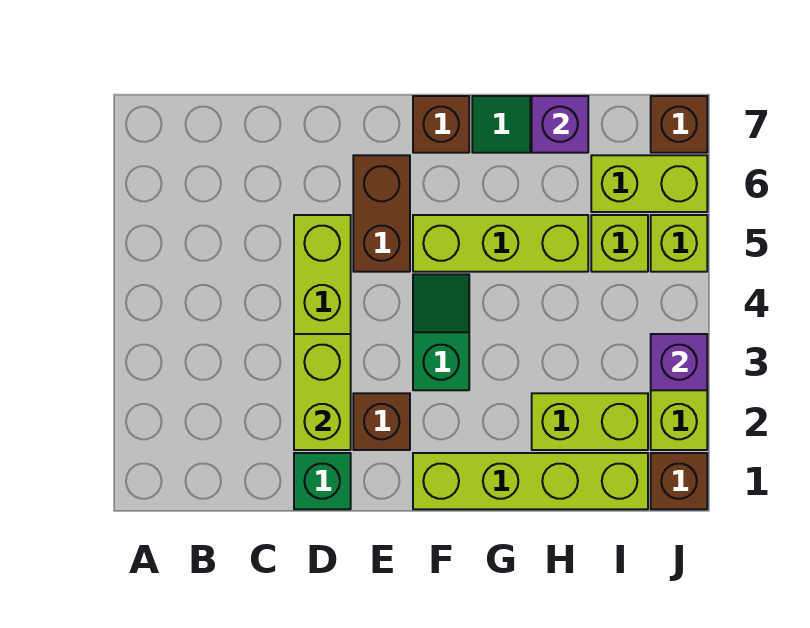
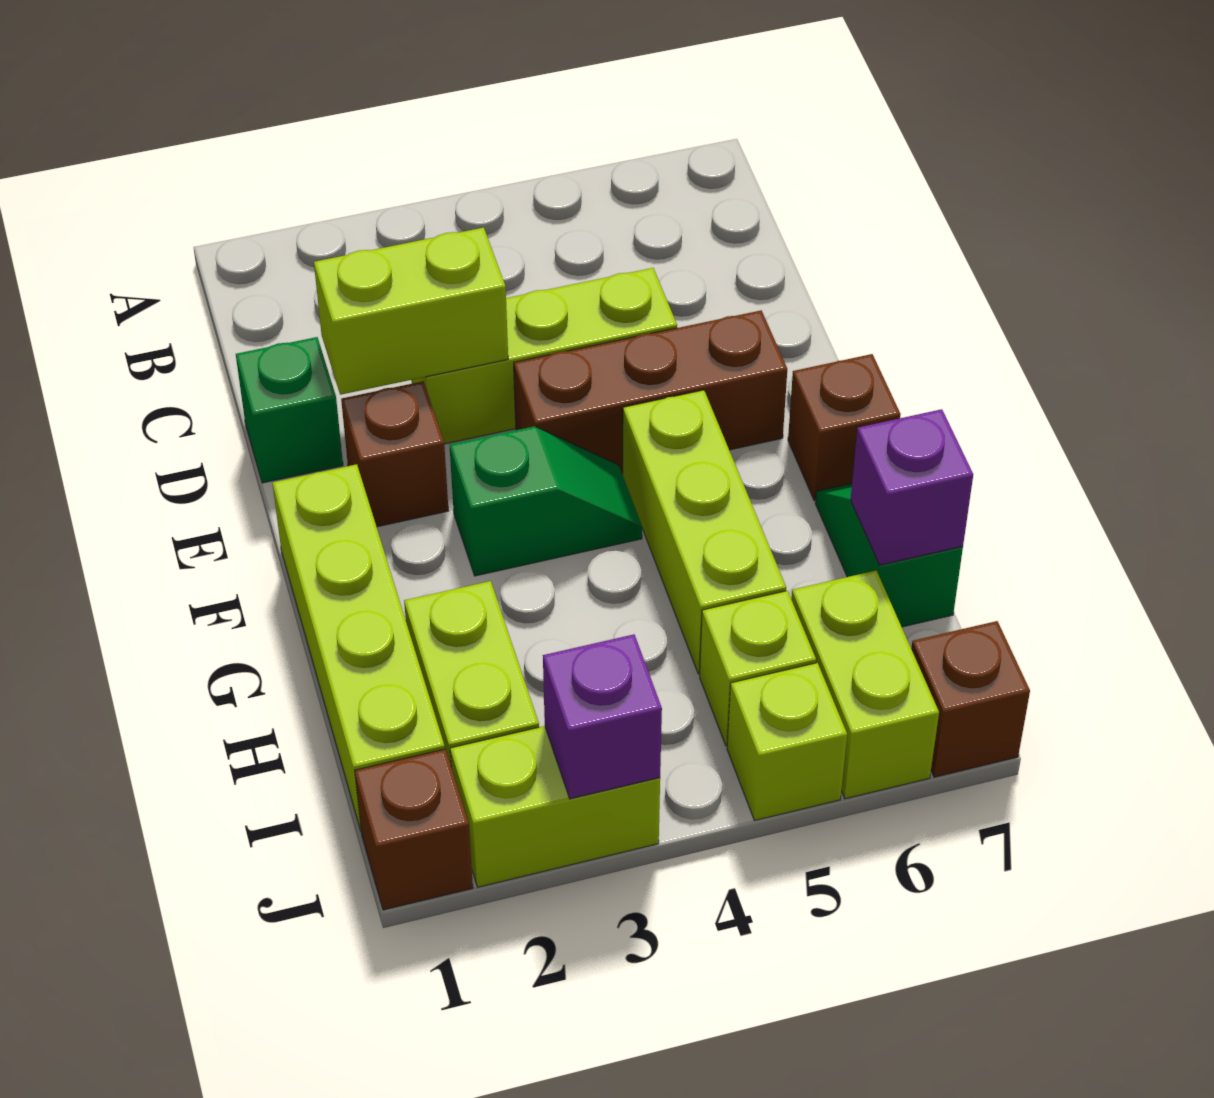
brown brick E5:E6 level 1 -> brown brick E4:E6 level 1

